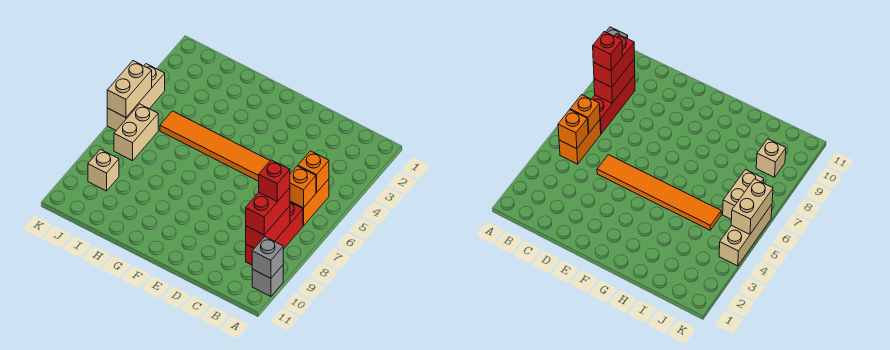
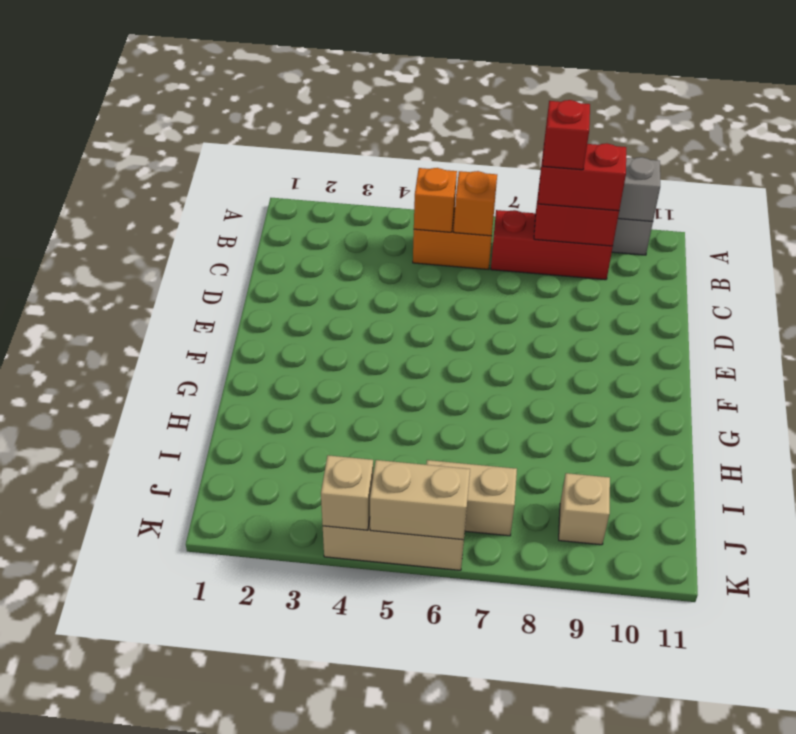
orange tile D5:I5 level 1 -> none
none -> tan brick K4 level 2

